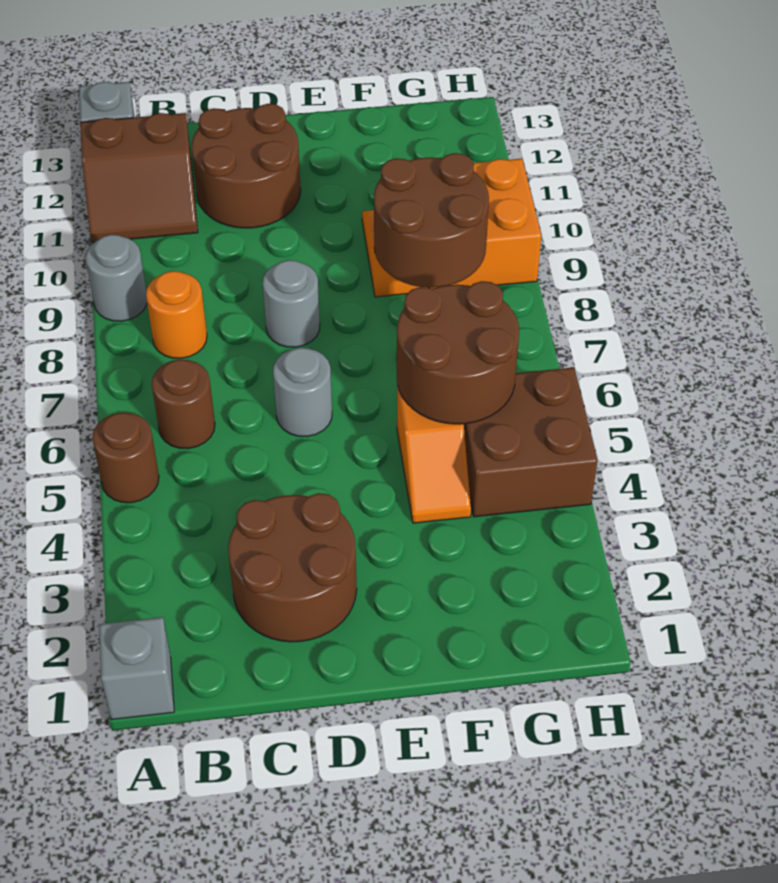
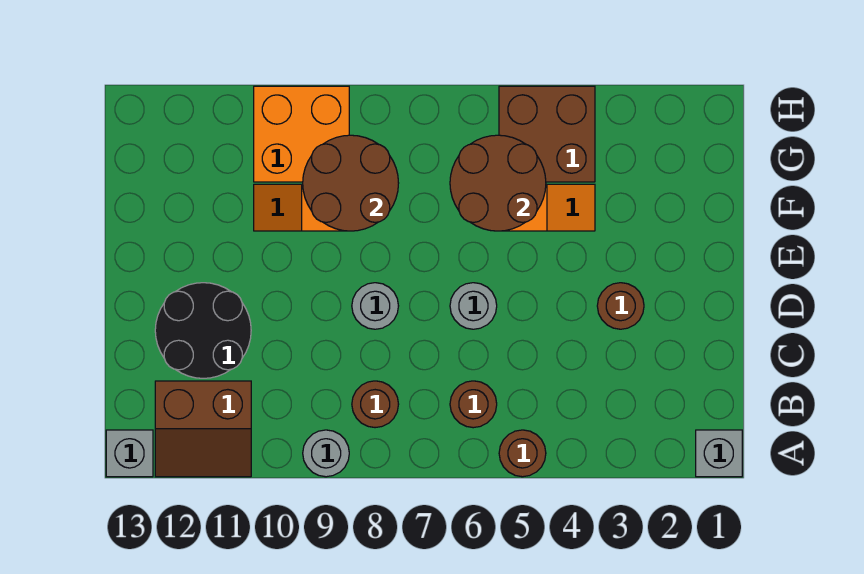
brown slope A11:B12 level 1 top 12 -> brown slope A11:B12 level 1 top B
orange round brick B8 level 1 -> brown round brick B8 level 1
brown round brick C2:D3 level 1 -> brown round brick D3 level 1
brown round brick C11:D12 level 1 -> black round brick C11:D12 level 1

